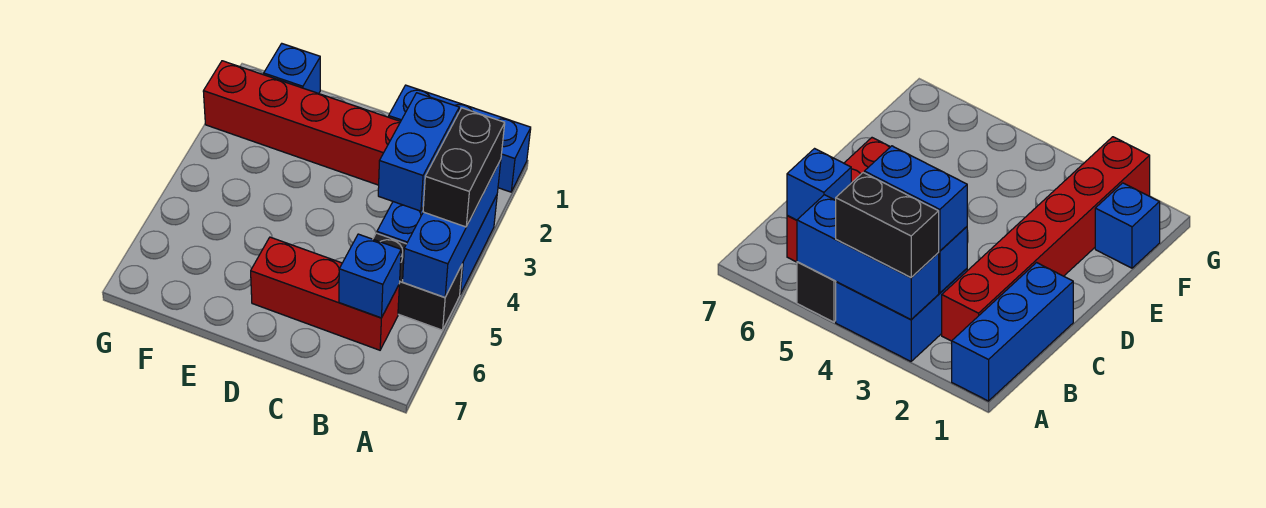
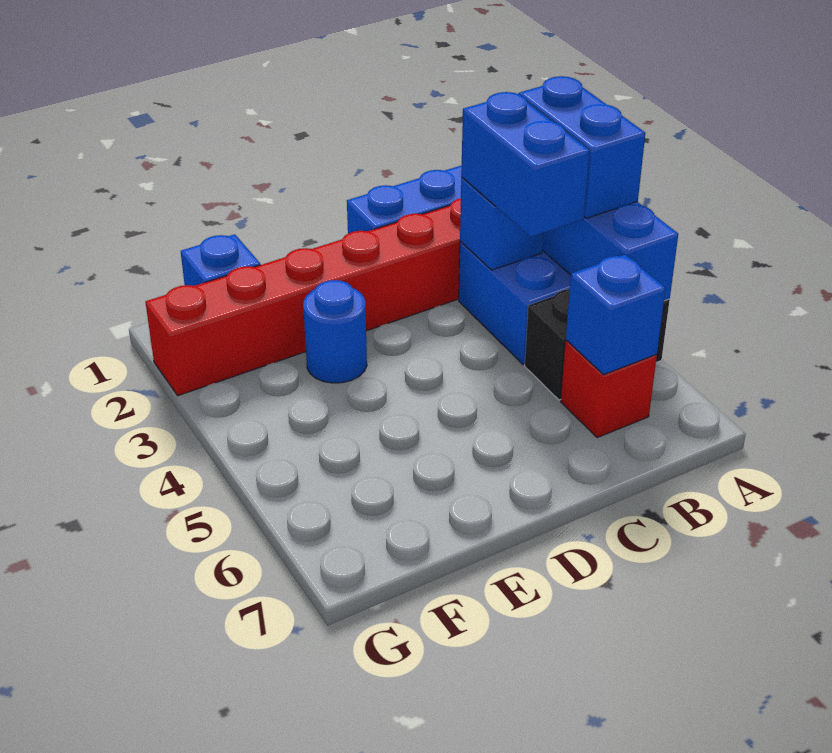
black brick A3:A4 level 3 -> blue brick A3:A4 level 3
red brick B6:D6 level 1 -> red brick B6 level 1
none -> blue round brick E3 level 1

